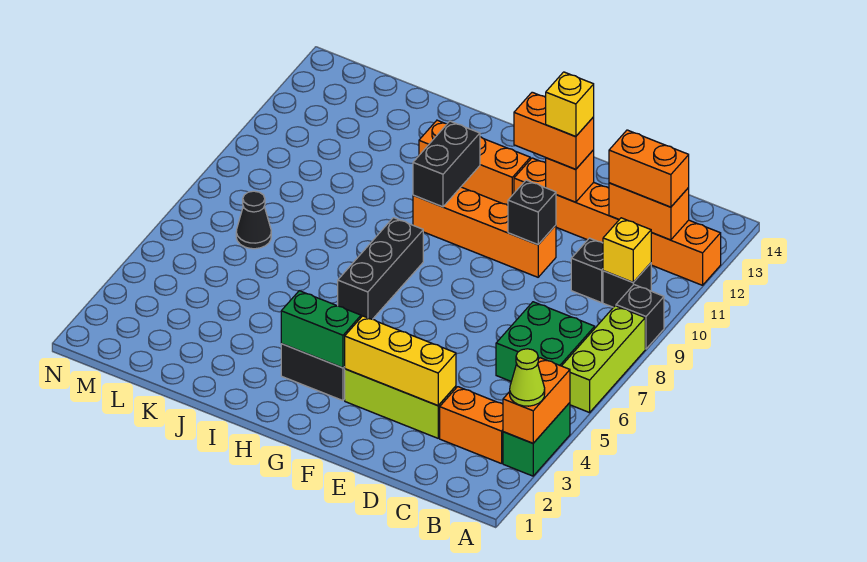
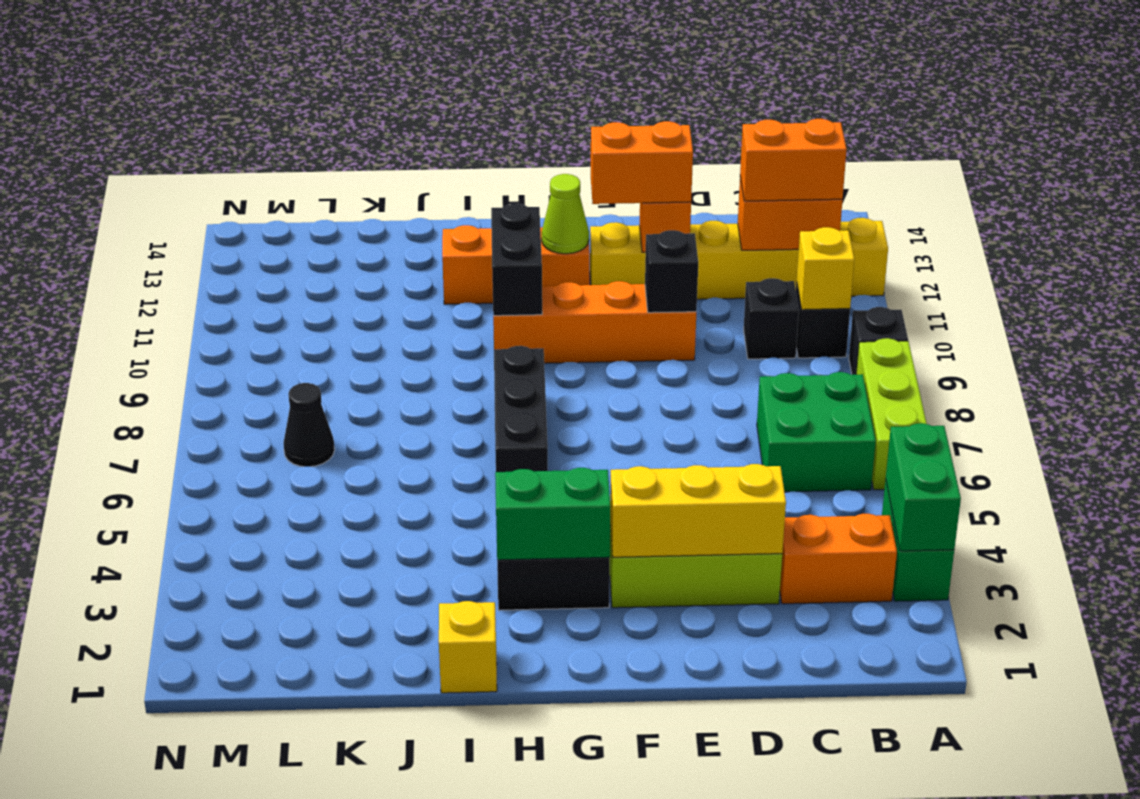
orange brick A3:A4 level 2 -> green brick A3:A4 level 2
lime cone A3 level 3 -> lime cone G12 level 2
orange brick A12:F12 level 1 -> yellow brick A12:F12 level 1
yellow brick E12 level 4 -> yellow brick I1 level 1

